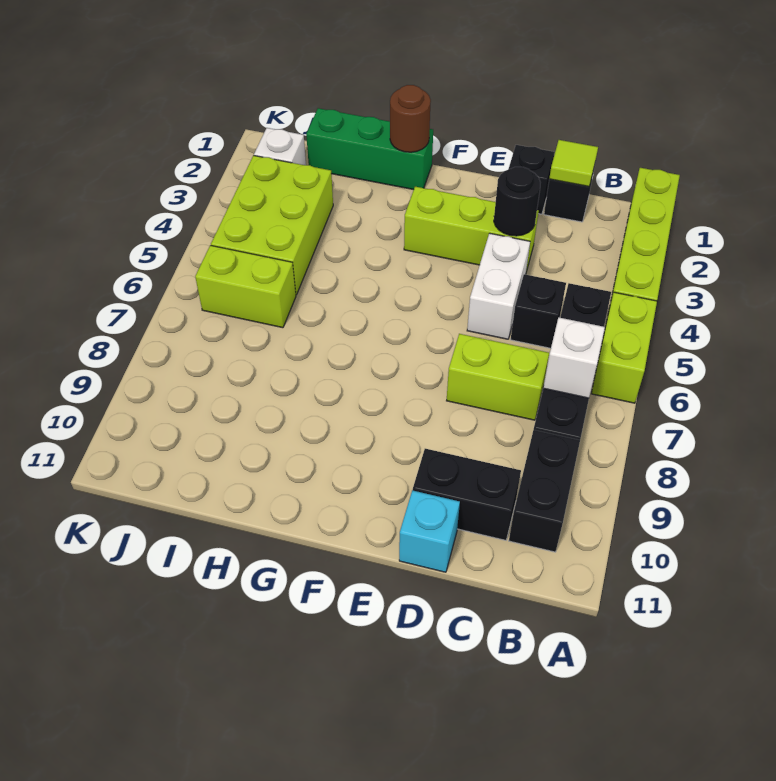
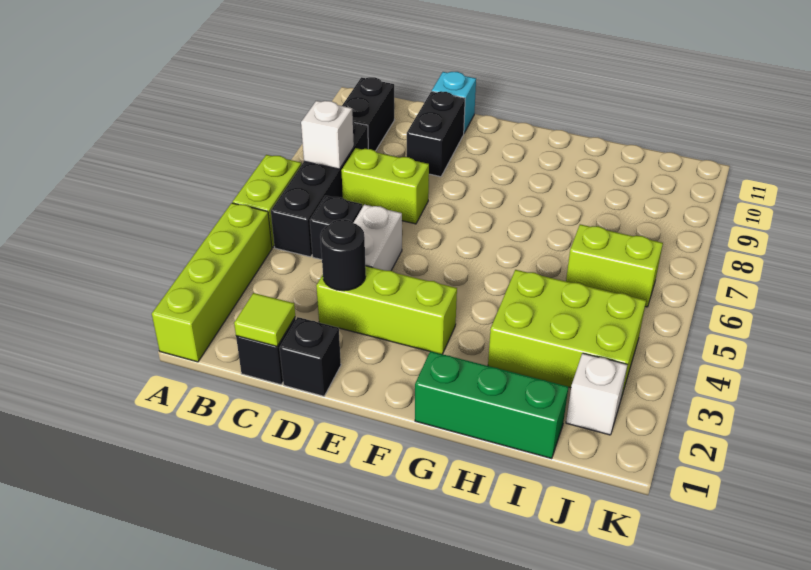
black brick C10:D10 level 1 -> black brick D9:D10 level 1
brown round brick G1 level 2 -> none
lime brick I3:J5 level 1 -> lime brick H3:J4 level 1

